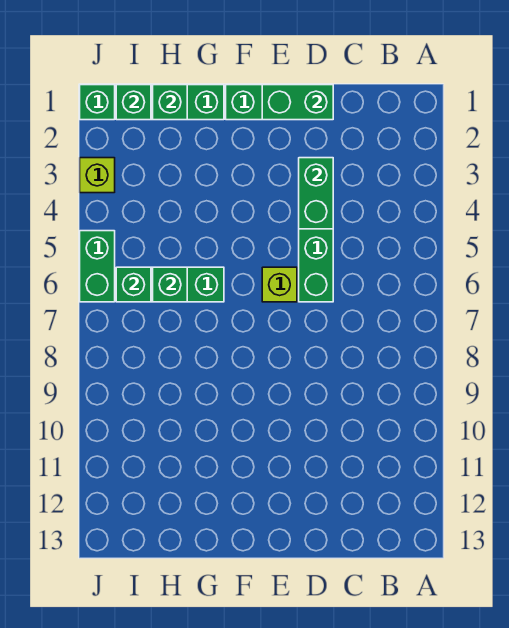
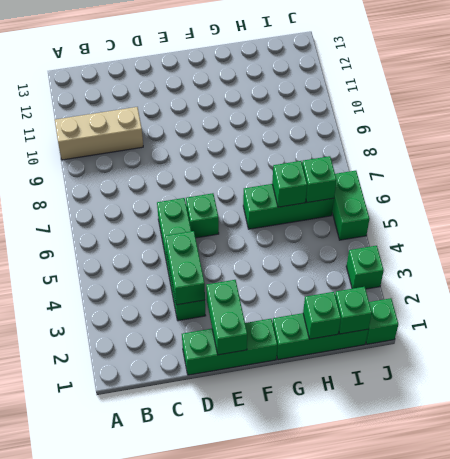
none -> tan brick A10:C10 level 1
green brick D1:E1 level 2 -> green brick E1:E2 level 2
lime brick E6 level 1 -> green brick E6 level 1
lime brick J3 level 1 -> green brick J3 level 1

